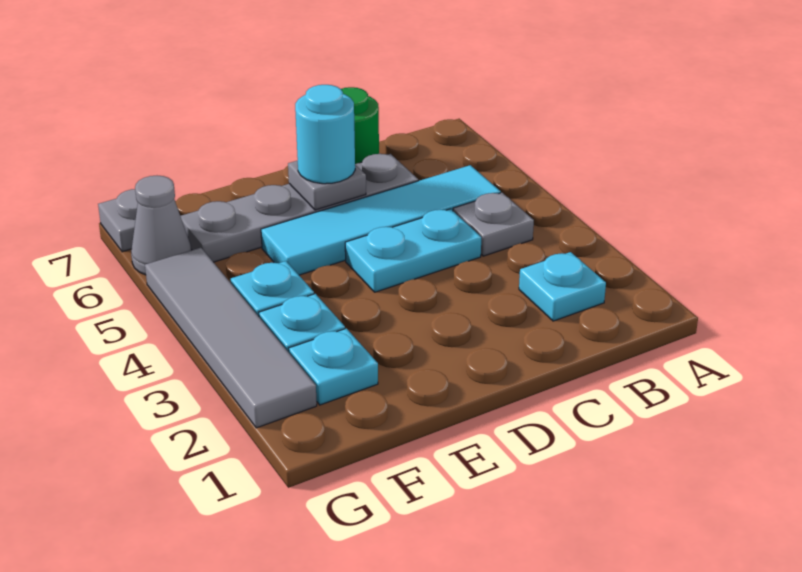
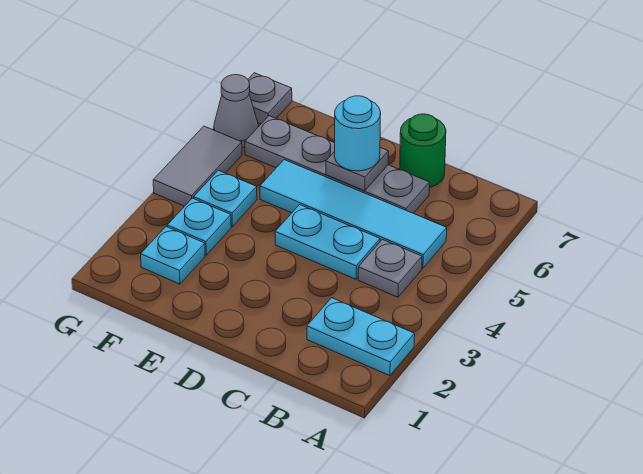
cyan plate B2 level 1 -> cyan plate A2:B2 level 1
grey tile G2:G5 level 1 -> grey tile G4:G5 level 1

